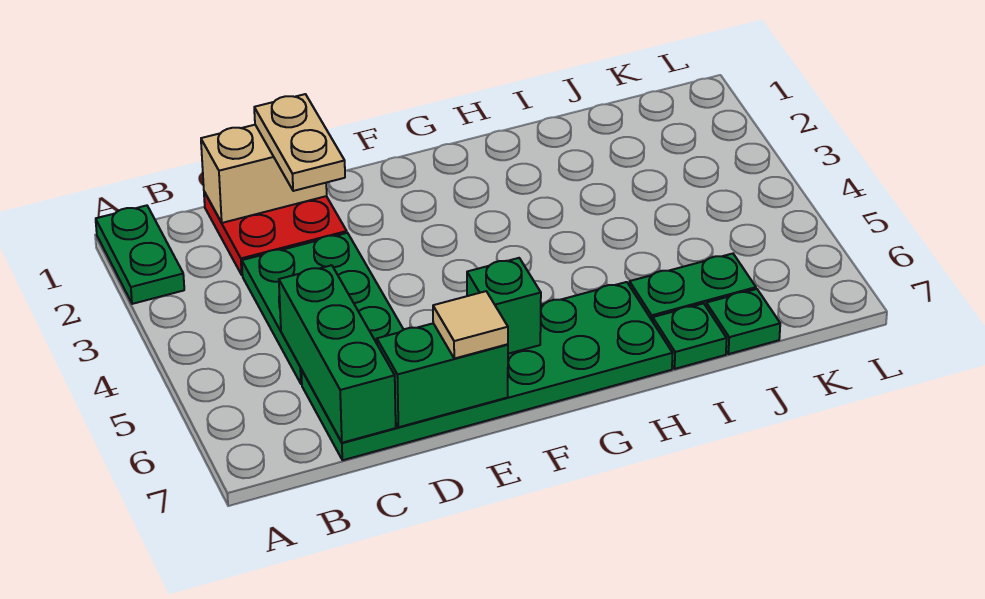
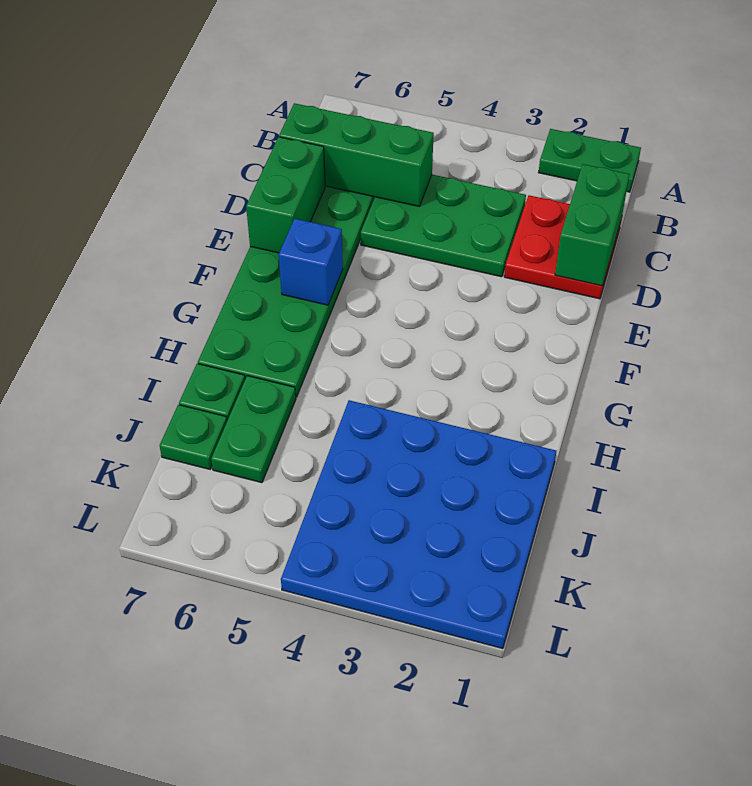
tan brick C1:D1 level 2 -> green brick C1:D1 level 2
tan plate D1:D2 level 3 -> none
tan tile E7 level 3 -> none
green brick F6 level 2 -> blue brick F6 level 2
none -> blue plate I1:L4 level 1

